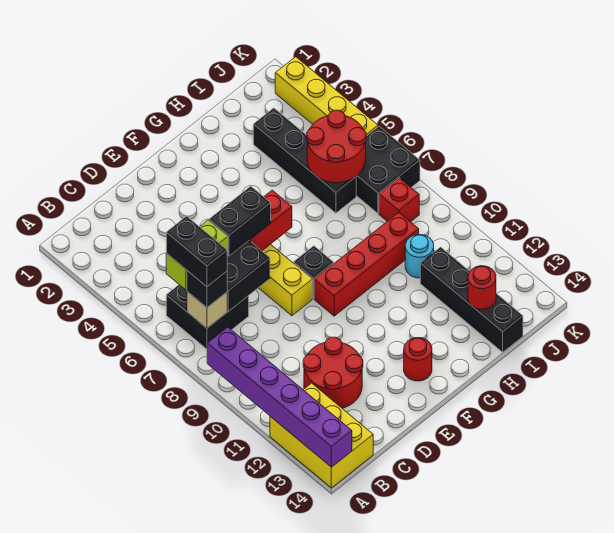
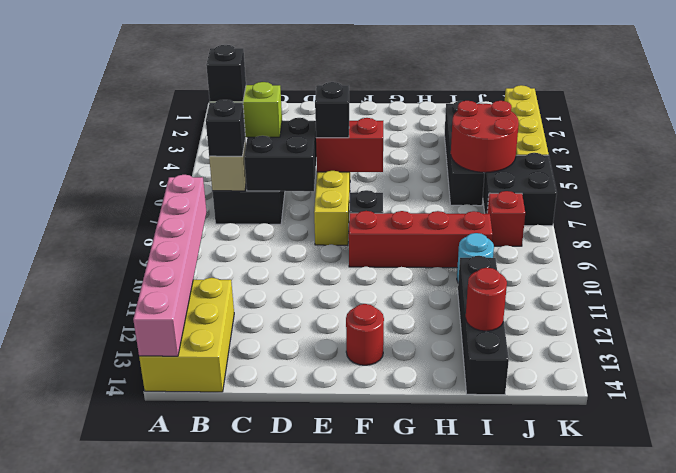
purple brick A9:A14 level 2 -> pink brick A9:A14 level 2
black brick B6:B7 level 4 -> black brick B6 level 4
red round brick C11:D12 level 1 -> none
black brick D6:E6 level 3 -> black brick E6 level 3

